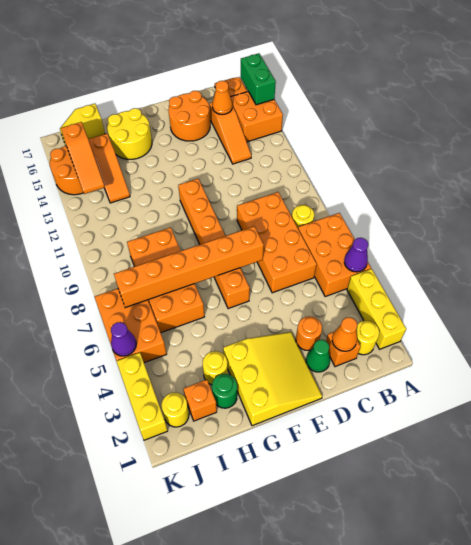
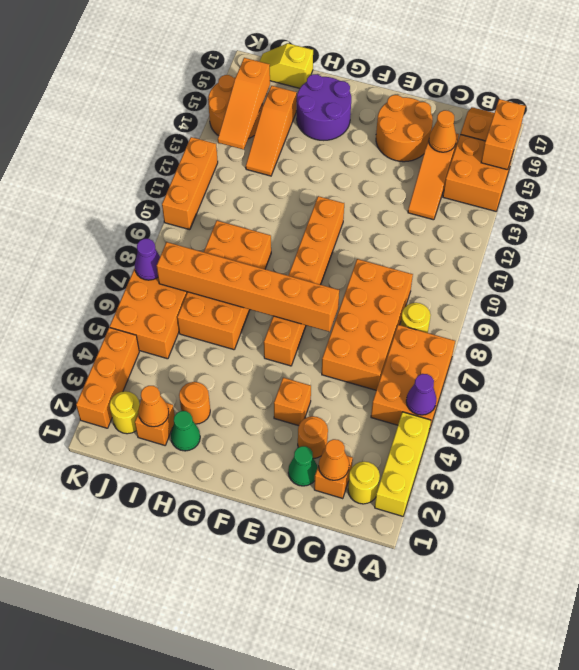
green brick A15:A16 level 2 -> orange brick A15:A16 level 2
yellow slope E1:G3 level 1 top G -> none
none -> orange brick E4 level 1
yellow round brick G15:H16 level 1 -> purple round brick G15:H16 level 1
green round brick H2 level 1 -> green cone H2 level 1
yellow round brick H3 level 1 -> orange round brick H3 level 1
none -> orange cone I2 level 2
yellow brick K2:K4 level 1 -> orange brick K2:K4 level 1
purple cone K5 level 2 -> purple cone K7 level 2
none -> orange brick K10:K12 level 1

